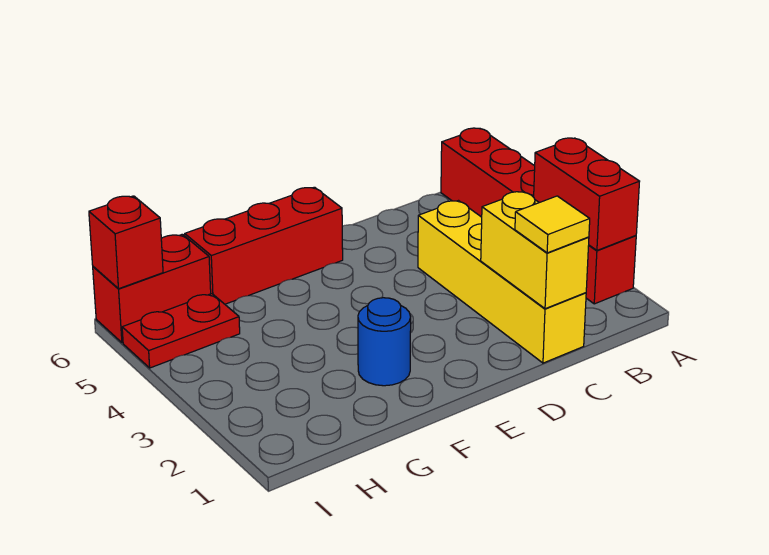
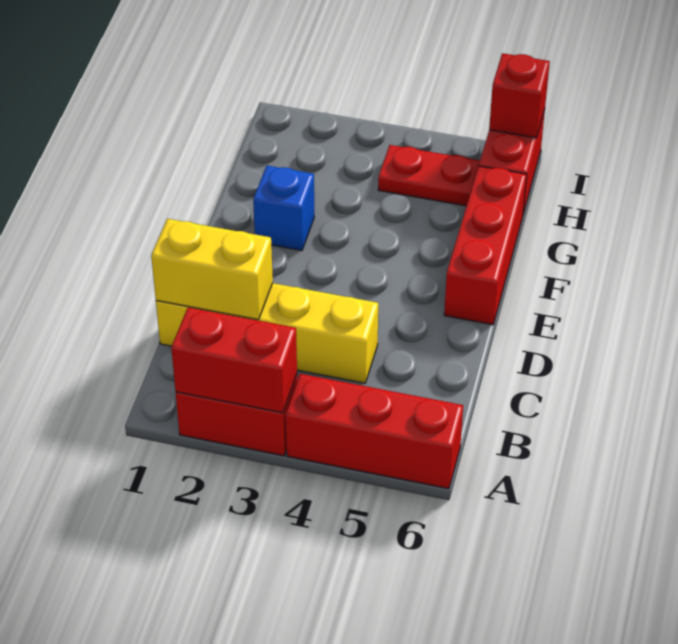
yellow tile C1 level 3 -> none
blue round brick F2 level 1 -> blue brick F2 level 1
red plate H5:I5 level 1 -> red plate H4:H5 level 1

